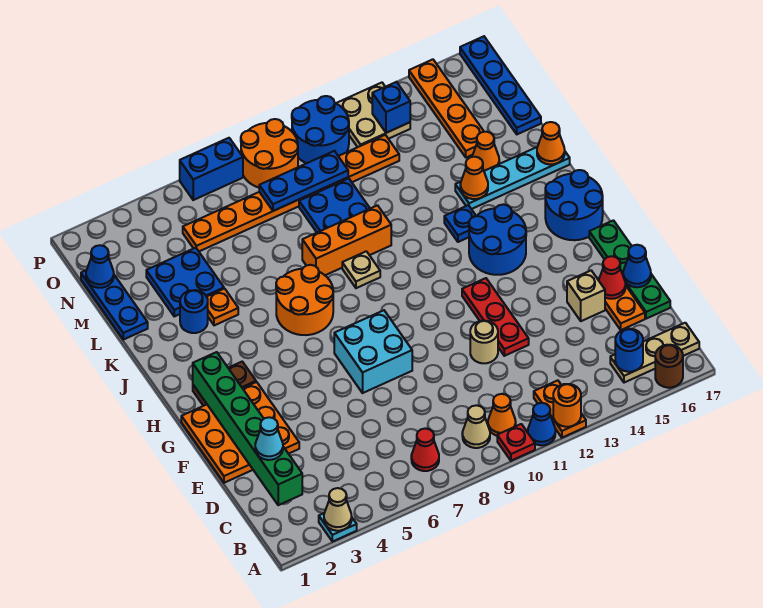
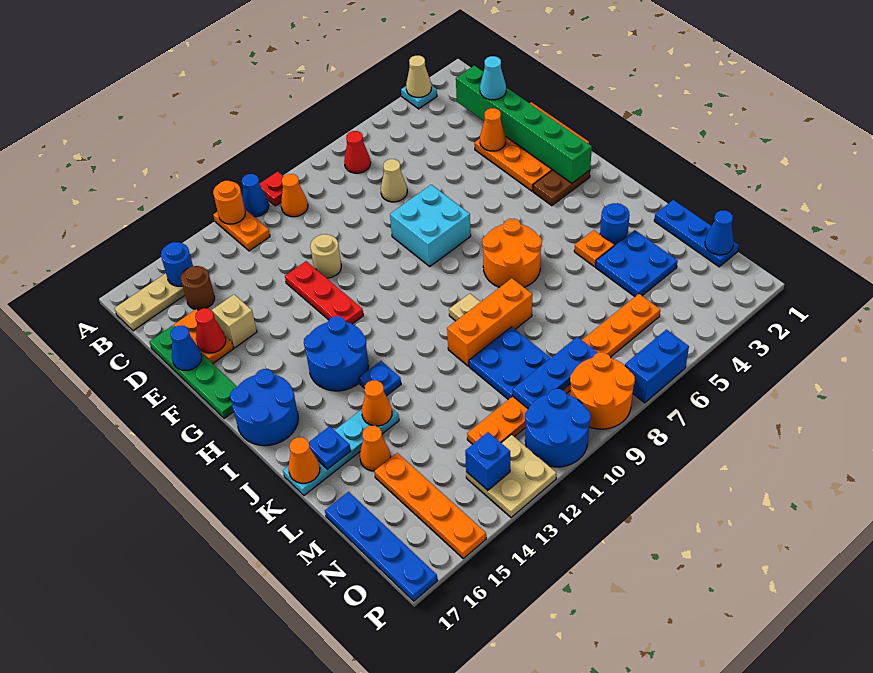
brown round brick A16 level 1 -> brown round brick C15 level 1
tan cone B9 level 1 -> tan cone D7 level 1
none -> orange cone E3 level 2
none -> blue plate K16 level 2

